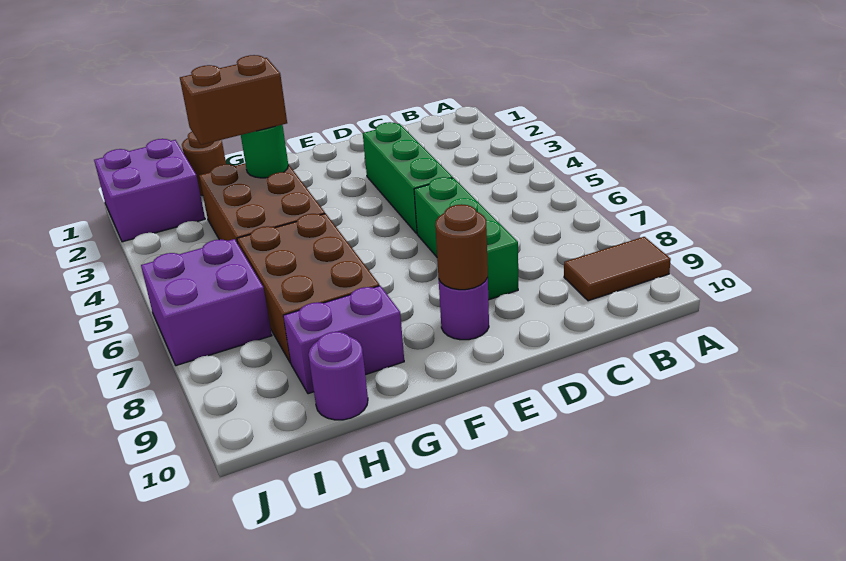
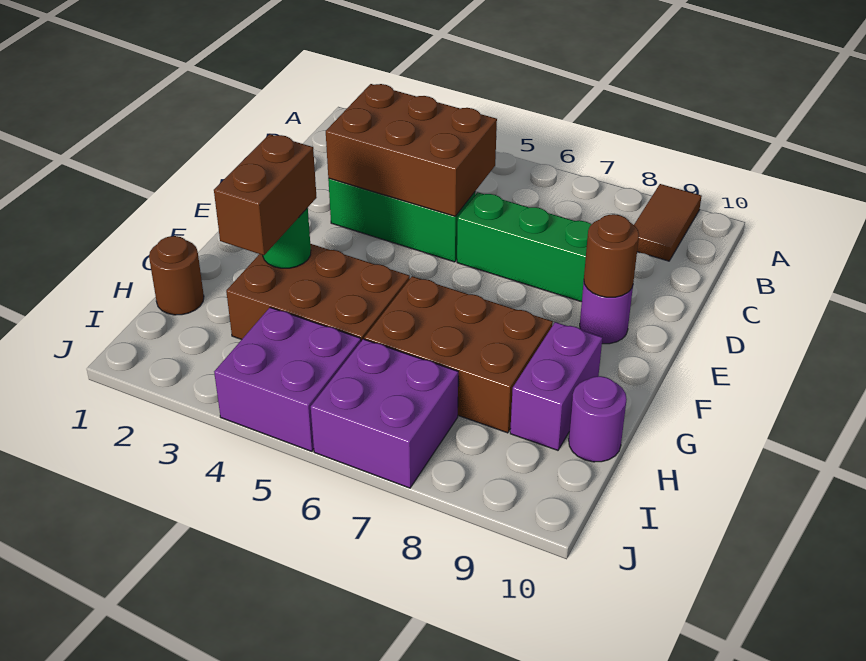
none -> brown brick C3:D5 level 2
purple brick I1:J2 level 1 -> purple brick I4:J5 level 1

